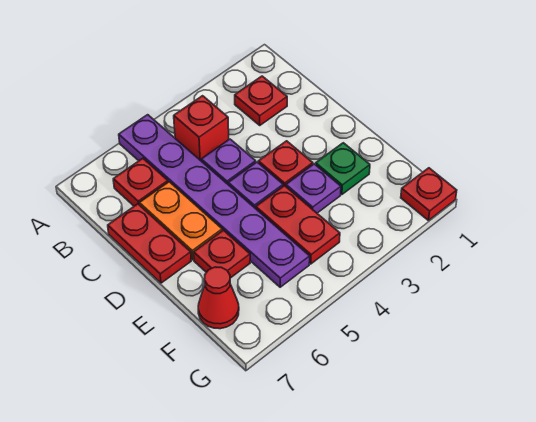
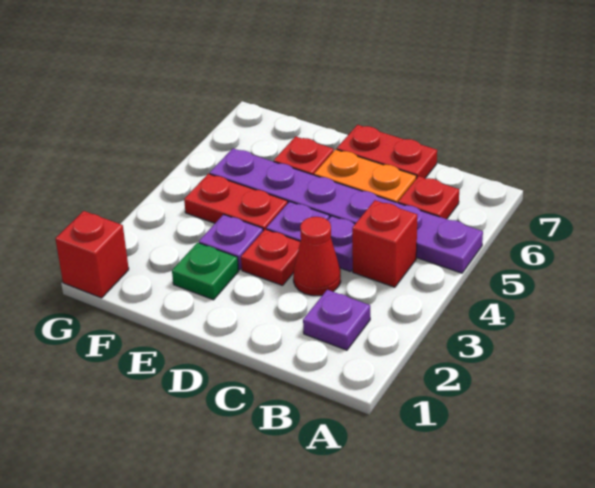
red plate B2 level 1 -> purple plate B2 level 1
red cone F7 level 1 -> red cone C3 level 1
red plate G1 level 1 -> red brick G1 level 1

